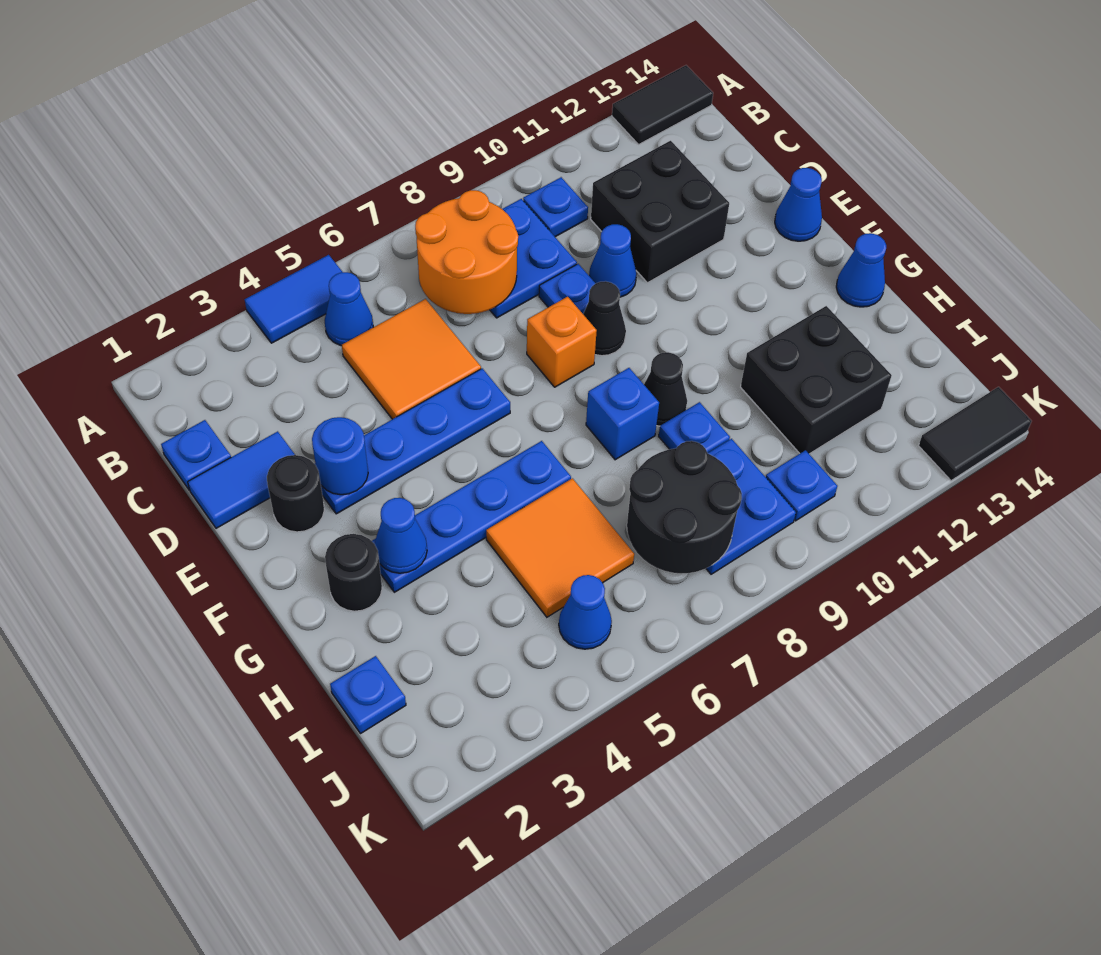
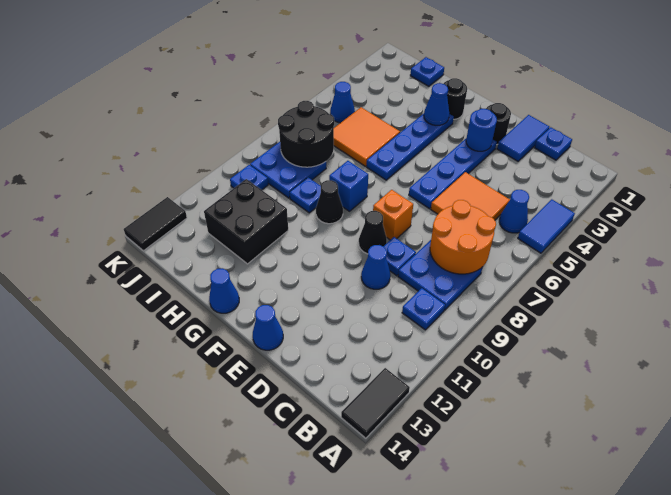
black brick C11:D12 level 1 -> none

